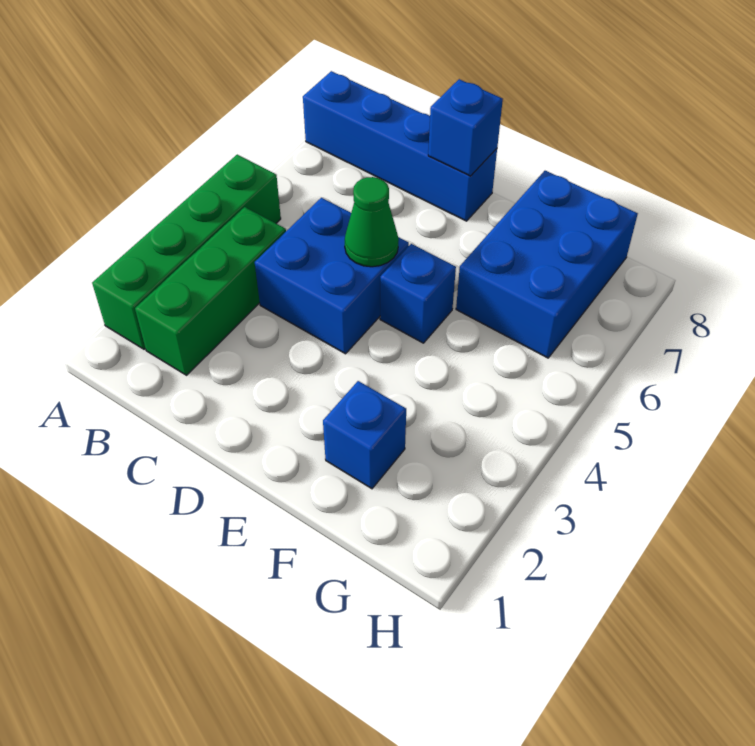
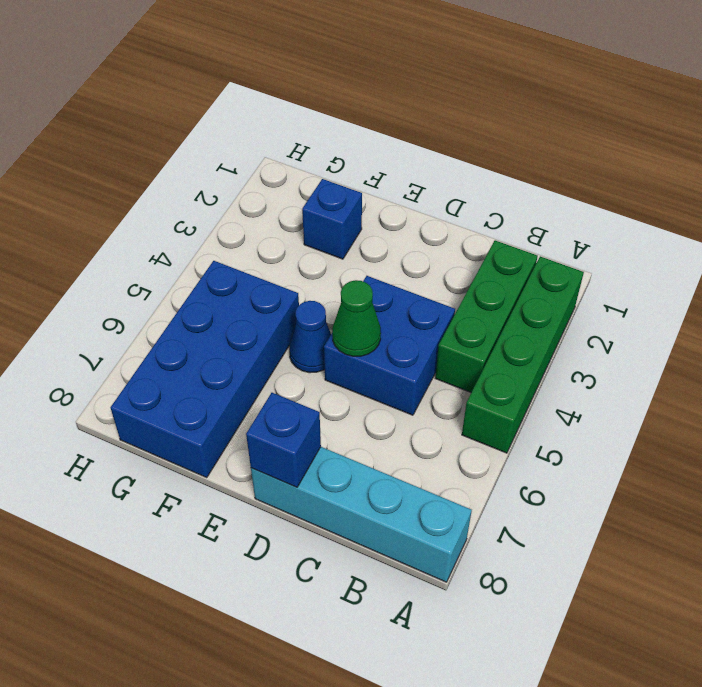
blue brick A8:D8 level 1 -> cyan brick A8:D8 level 1
blue brick E5 level 1 -> blue cone E5 level 1
blue brick F6:G8 level 1 -> blue brick F5:G8 level 1

